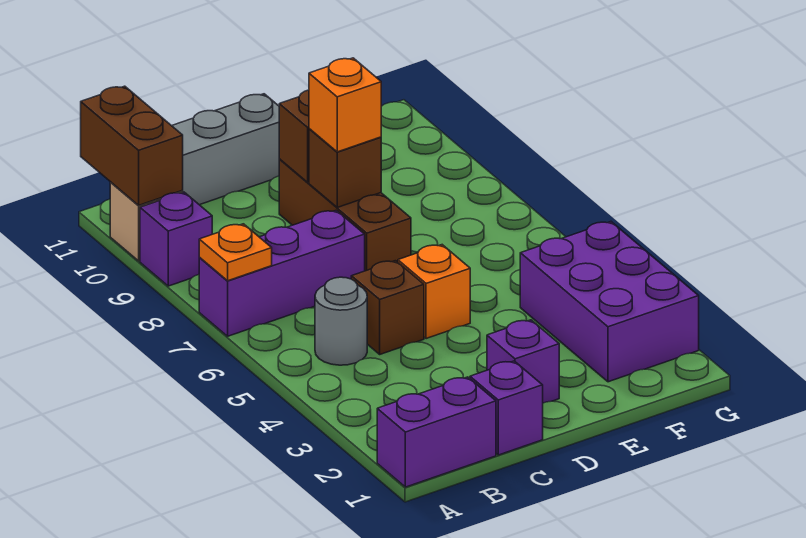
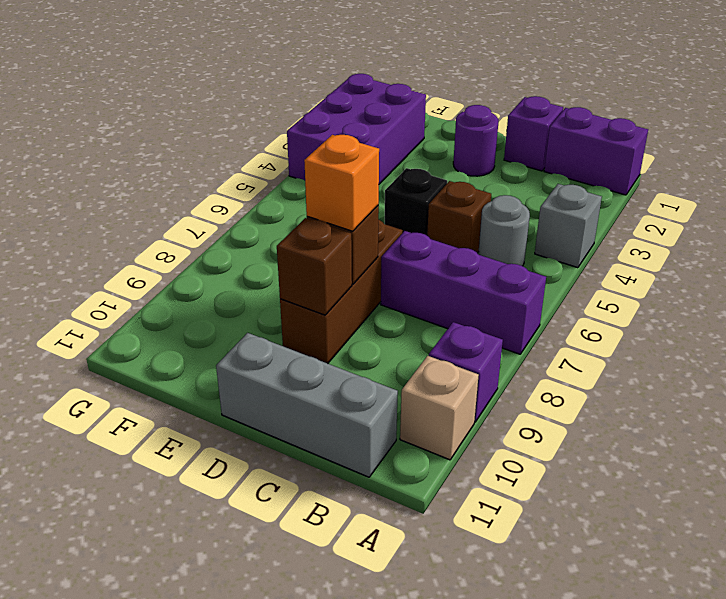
none -> grey brick A4 level 1
orange plate A7 level 2 -> none
brown brick A10:A11 level 2 -> none
purple brick D2 level 1 -> purple round brick D2 level 1
orange brick D5 level 1 -> black brick D5 level 1

